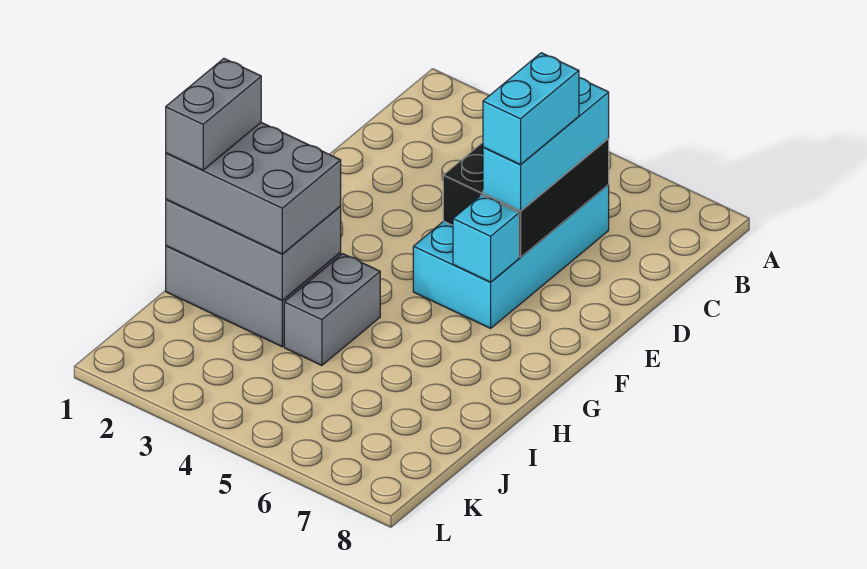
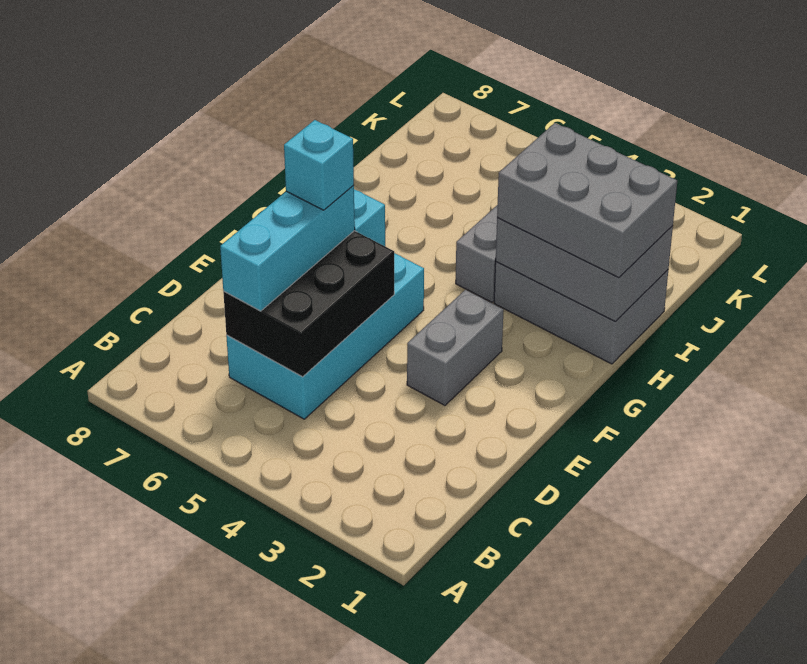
cyan brick D6:E6 level 4 -> cyan brick E6 level 4
grey brick H1:I1 level 4 -> grey brick E3:F3 level 1

